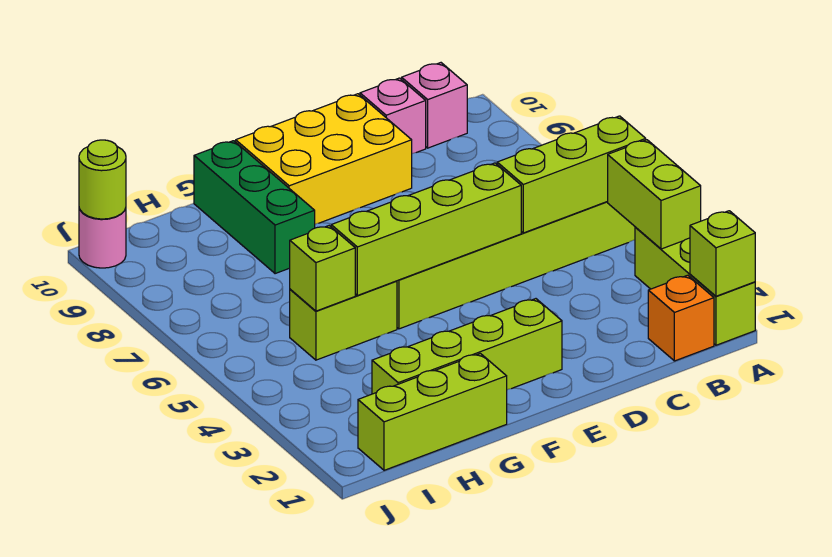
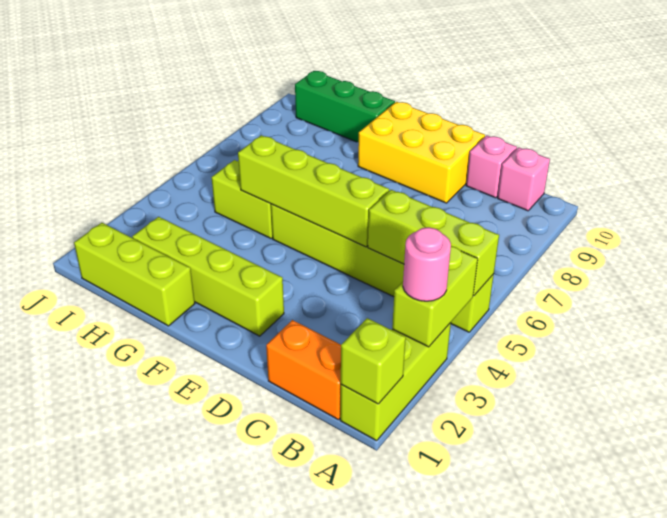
orange brick B1 level 1 -> orange brick B1:C1 level 1
green brick G8:G10 level 1 -> green brick G10:I10 level 1
lime brick H5 level 2 -> none
pink round brick J10 level 1 -> pink round brick A3 level 3
lime round brick J10 level 2 -> none

